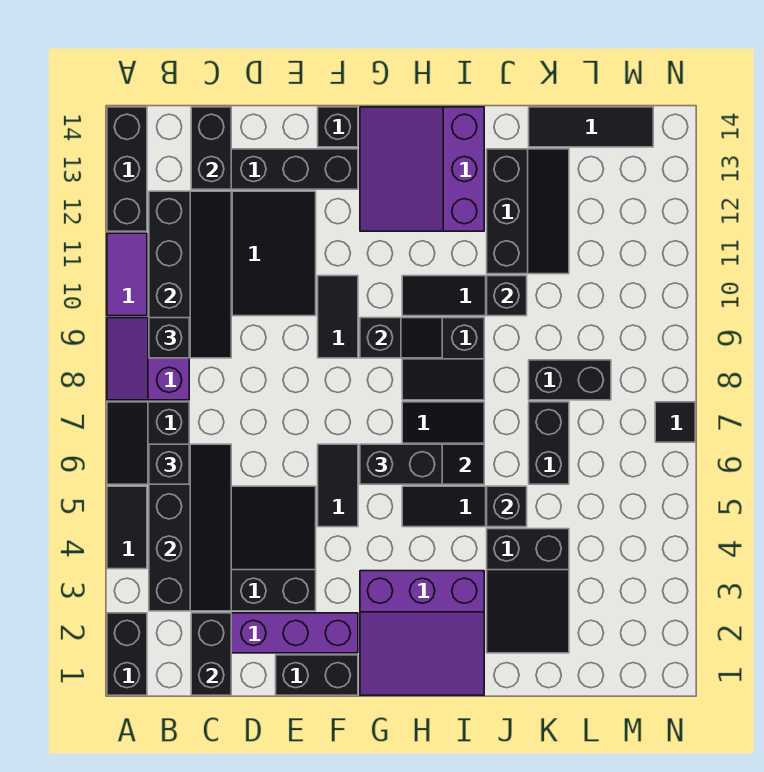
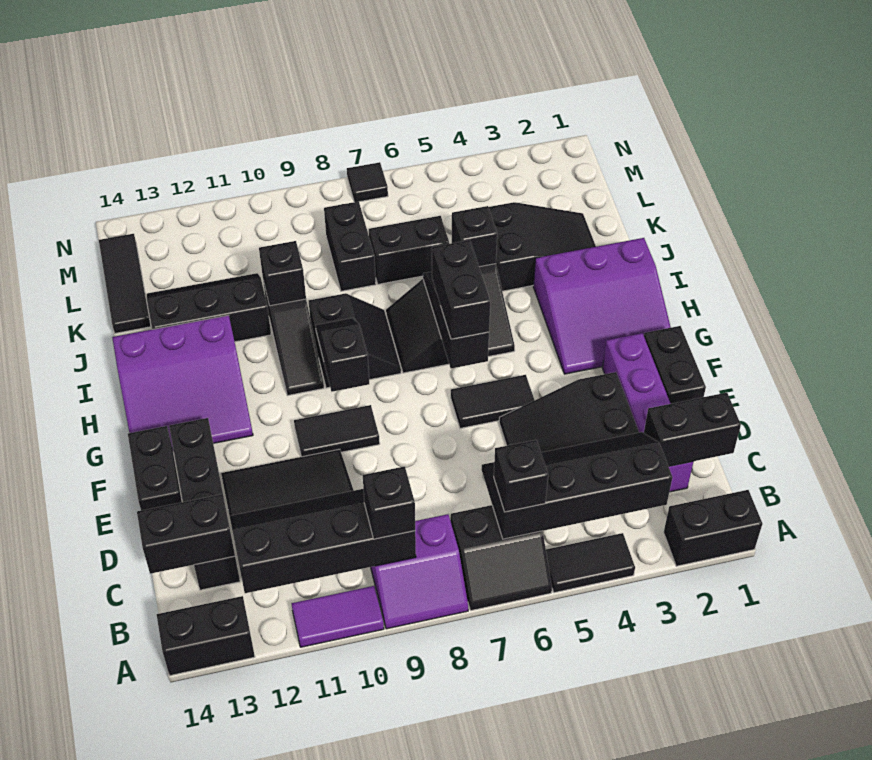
black brick A12:A14 level 1 -> black brick A13:A14 level 1
black brick F14 level 1 -> black brick E14:F14 level 1
purple slope G1:I3 level 1 top 3 -> purple slope G1:I3 level 1 top I

